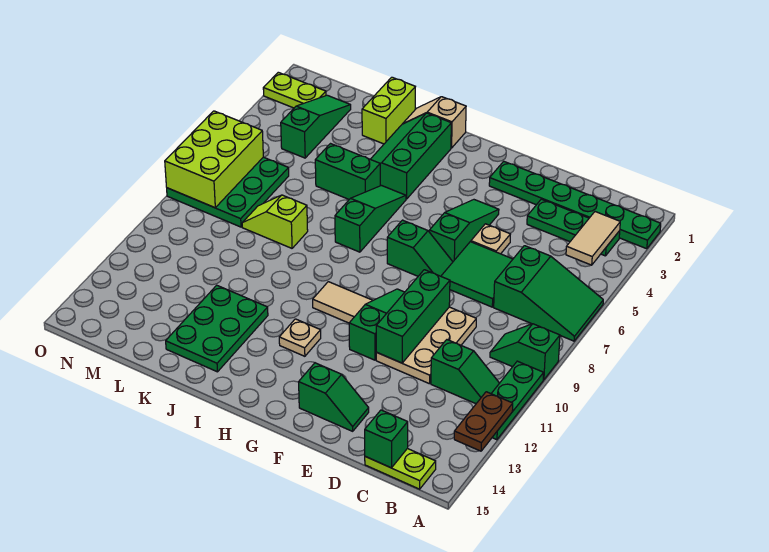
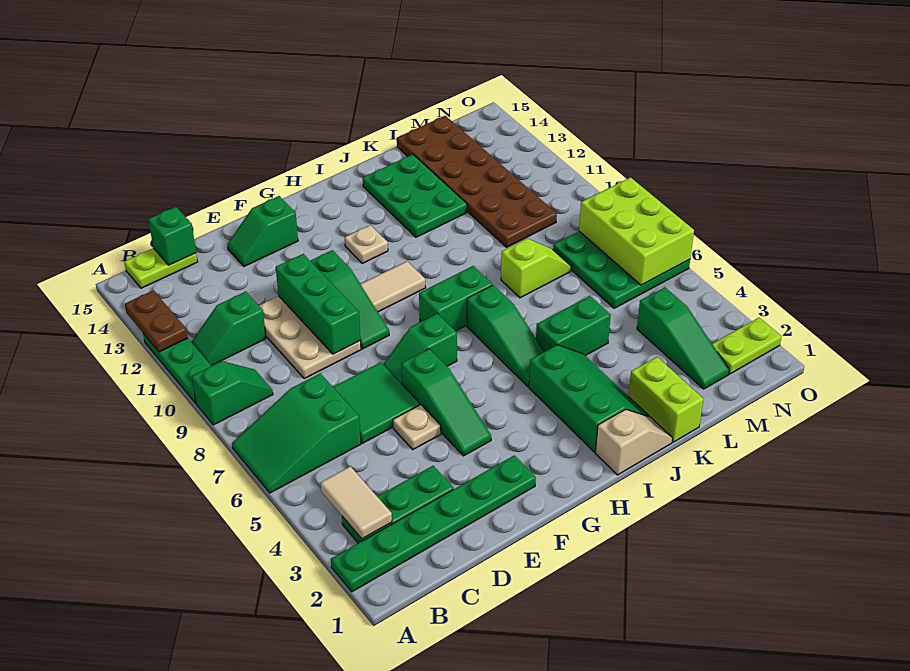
none -> green brick H8:I8 level 1
none -> brown plate L10:M15 level 1

